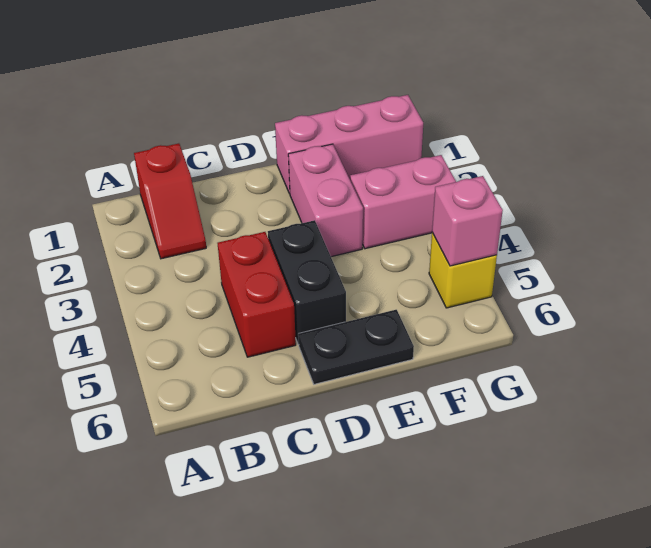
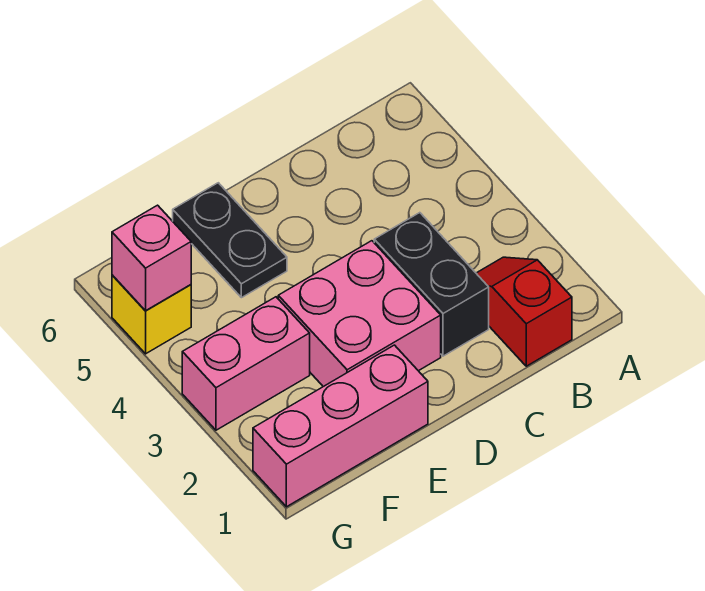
red brick C4:C5 level 1 -> none
black brick D4:D5 level 1 -> black brick C2:C3 level 1
black plate D6:E6 level 1 -> black plate E5:E6 level 1
pink brick E2:E3 level 1 -> pink brick D2:E3 level 1

